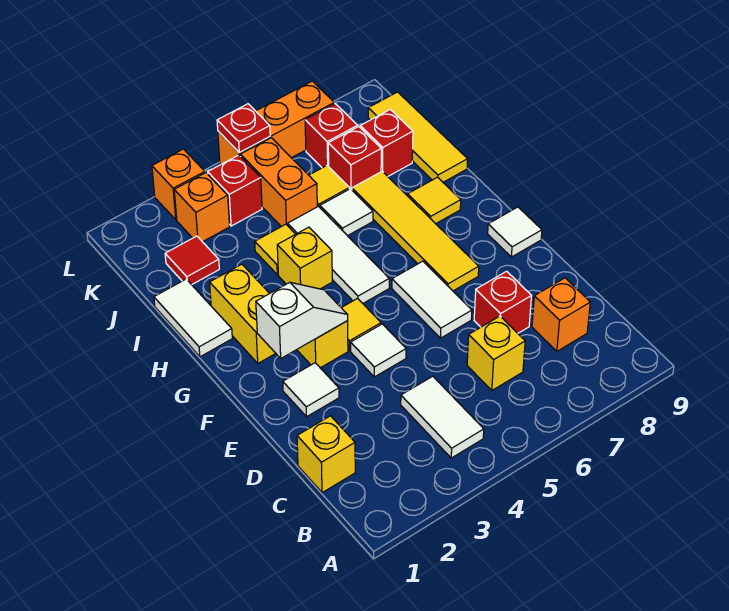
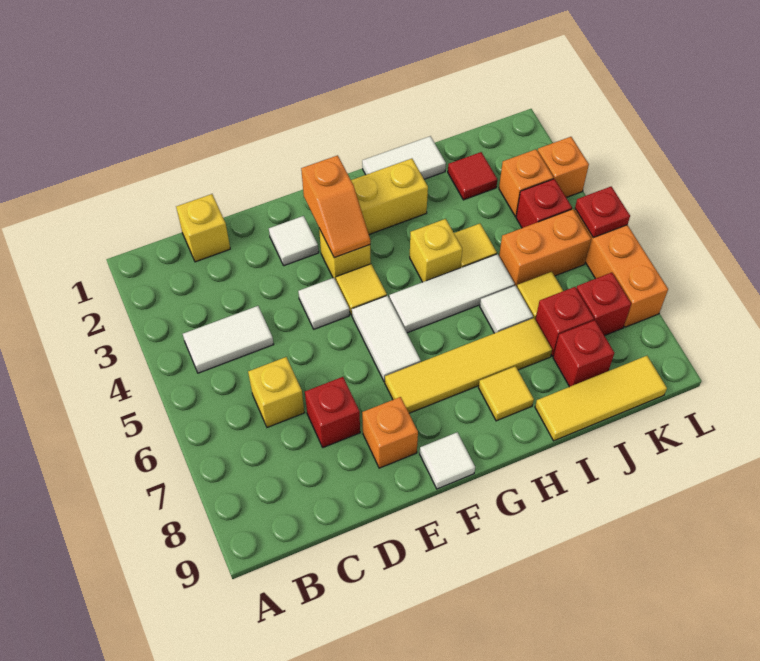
orange brick C8 level 1 -> orange brick E8 level 1
white tile E6:F6 level 1 -> white tile F5:F6 level 1
white slope F2:F3 level 2 top 2 -> orange slope F2:F3 level 2 top 2

